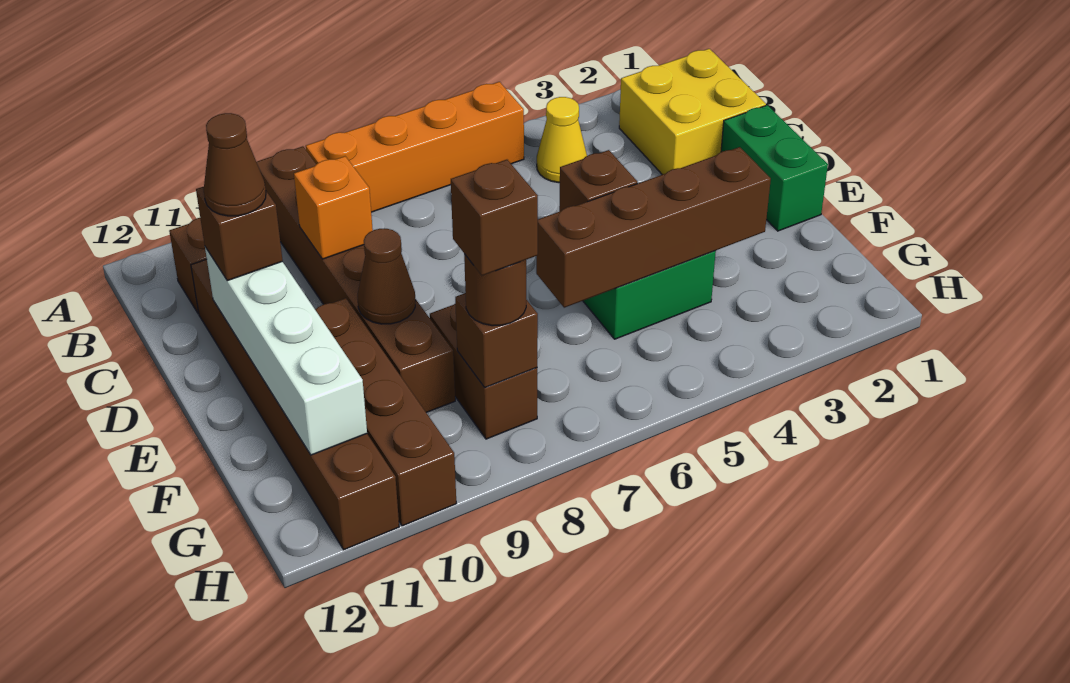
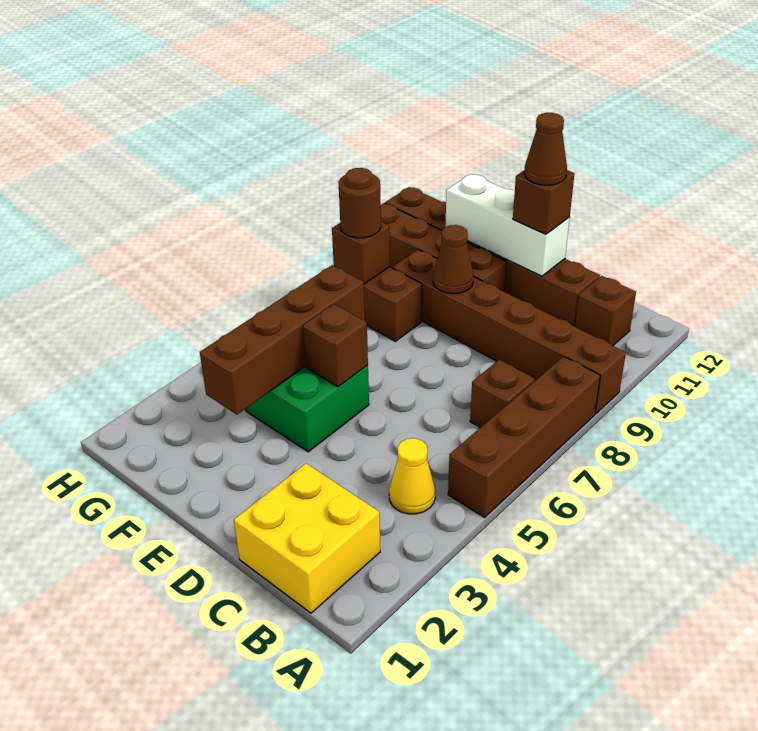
orange brick A5:A8 level 1 -> brown brick A5:A8 level 1
orange brick C9 level 2 -> none
green brick D1:E1 level 1 -> none
white brick D11:G11 level 2 -> white brick D11:F11 level 2
brown brick G8 level 4 -> brown brick B7 level 1

